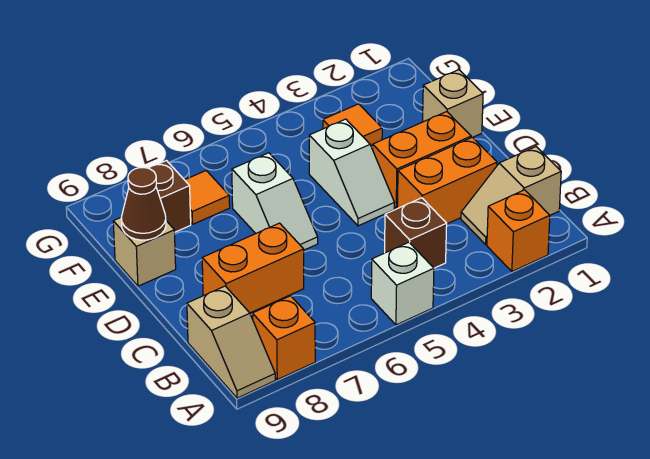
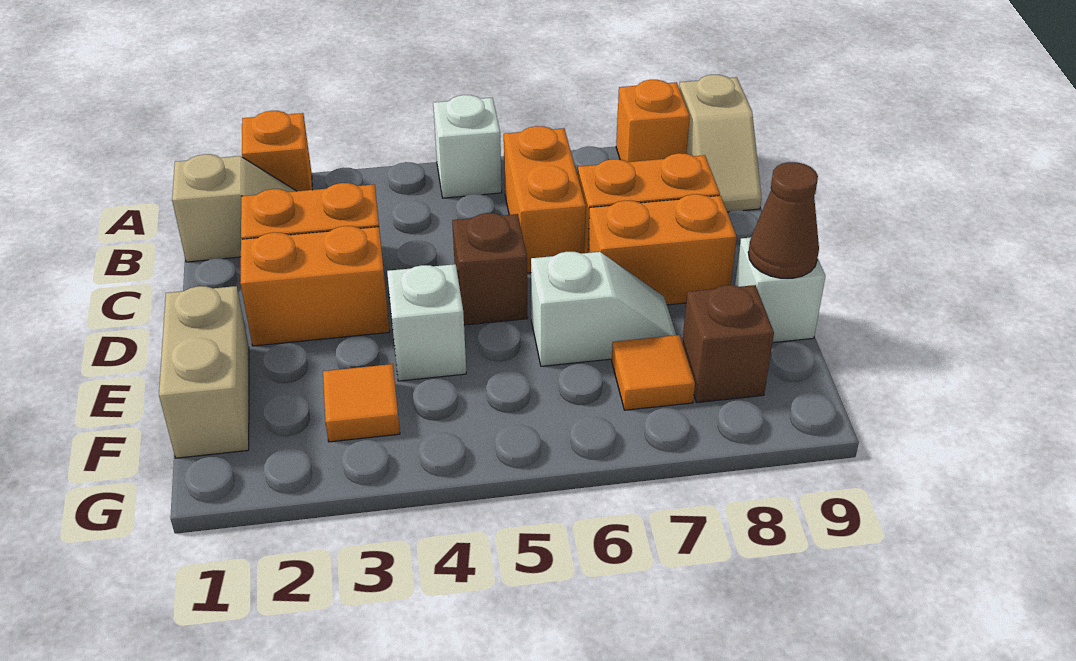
tan slope A9:B9 level 1 top B -> tan slope A9:B9 level 1 top A
brown brick B4 level 1 -> brown brick D5 level 1
none -> orange brick B6:C6 level 1
white slope D6:E6 level 1 top E -> white slope E6:E7 level 1 top 6
none -> orange brick D7:D8 level 1
tan brick E1 level 1 -> tan brick E1:F1 level 1
tan brick E9 level 1 -> white brick E9 level 1

